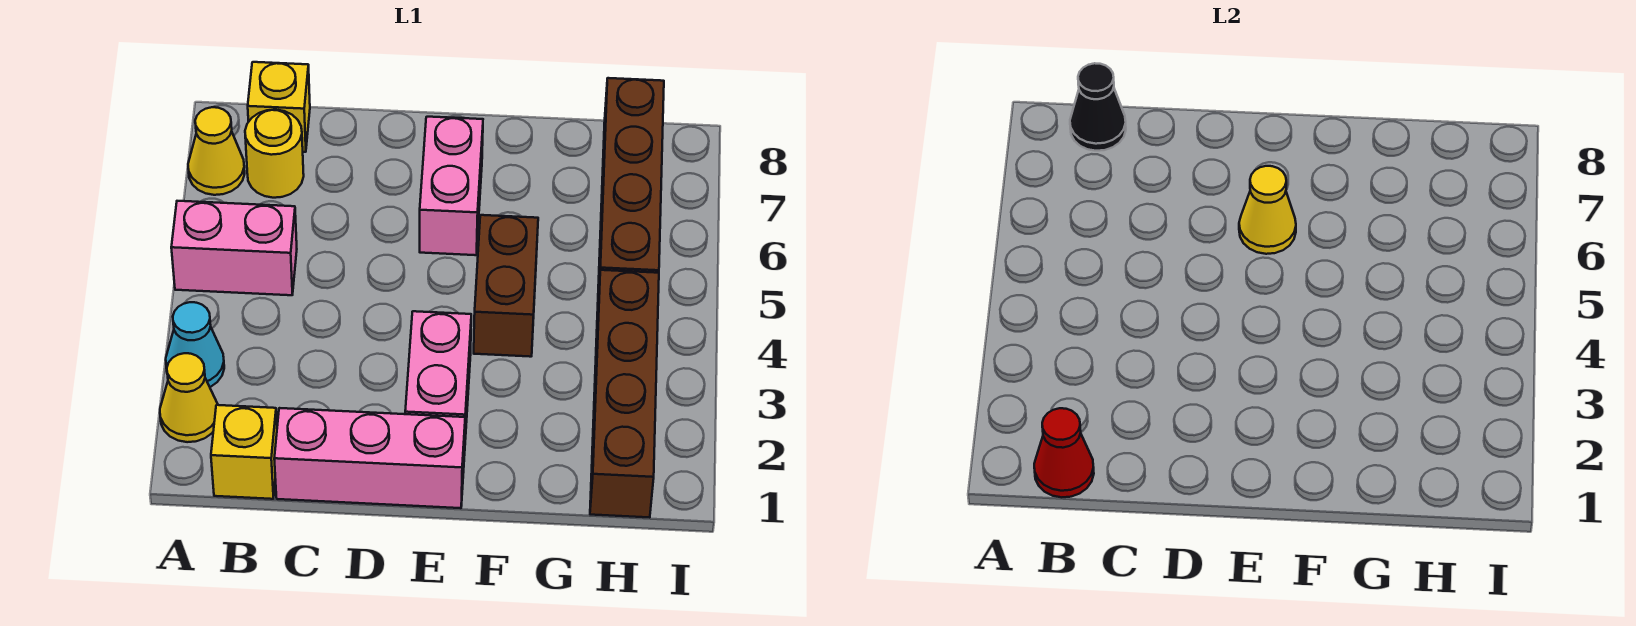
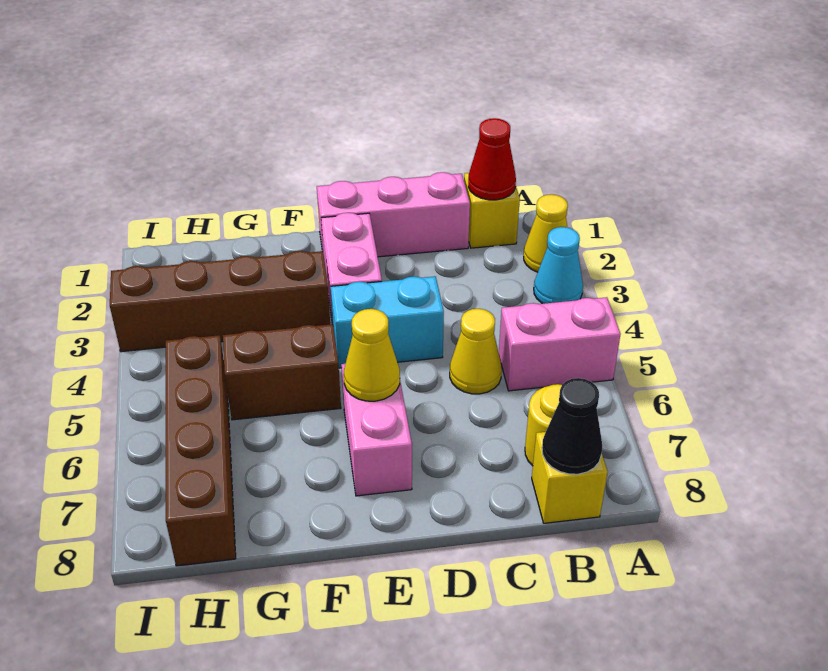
yellow cone A7 level 1 -> yellow cone C5 level 1
none -> cyan brick D4:E4 level 1
brown brick F4:F5 level 1 -> brown brick F5:G5 level 1
brown brick H1:H4 level 1 -> brown brick F3:I3 level 1

